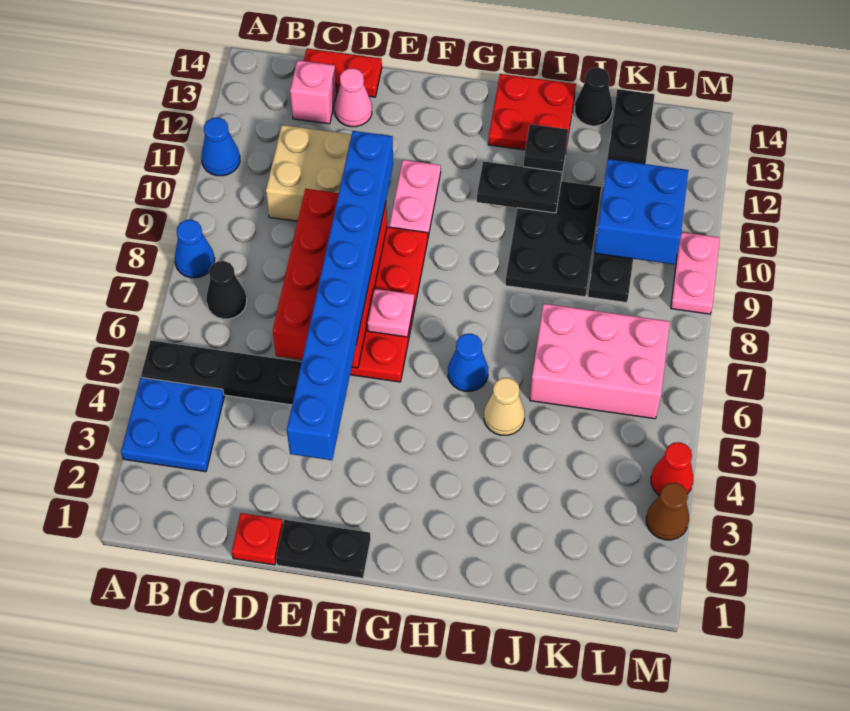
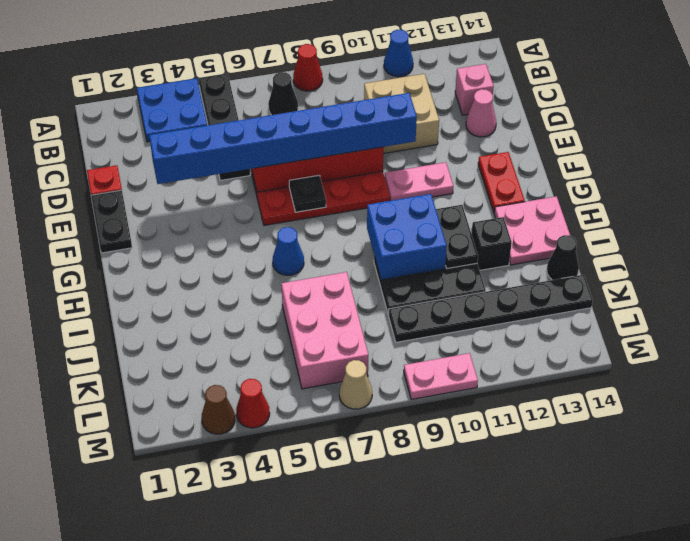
blue cone A8 level 1 -> red cone A8 level 1
red plate C14:D14 level 1 -> red plate F13:G13 level 1
pink plate F7 level 2 -> black plate F7 level 2
red plate H13:I14 level 1 -> pink plate H13:I14 level 1
tan cone I5 level 1 -> tan cone M7 level 1
blue brick K10:L11 level 2 -> blue brick H9:I10 level 2

